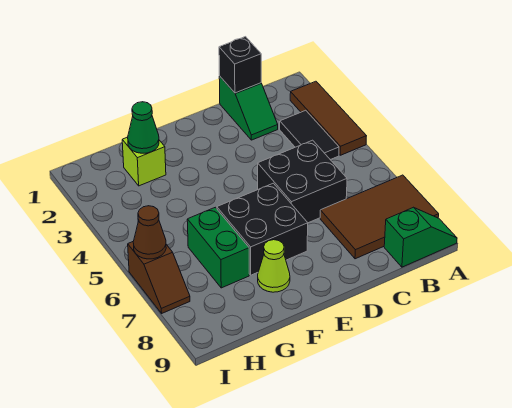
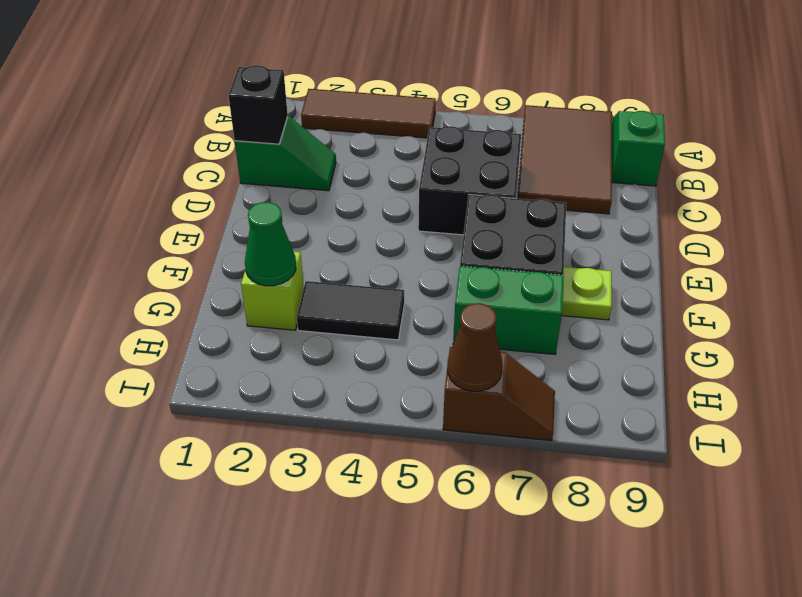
black tile B3:B4 level 1 -> black tile G3:G4 level 1
lime cone F8 level 1 -> lime plate F8 level 1

